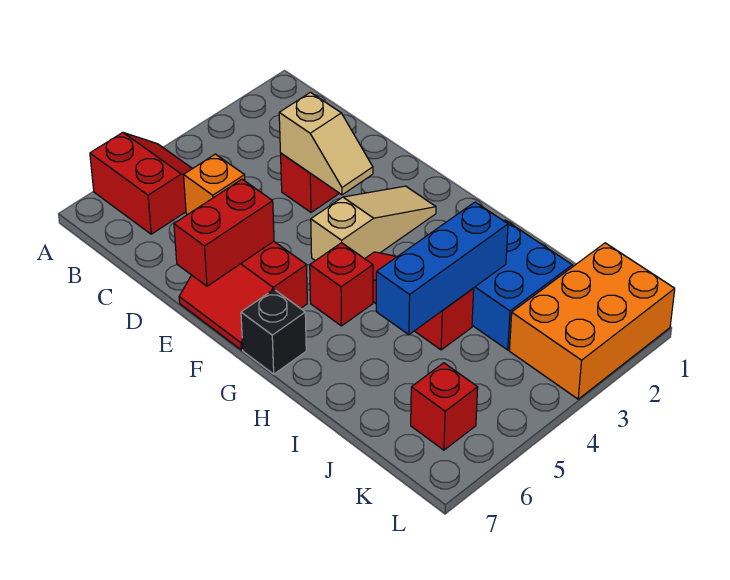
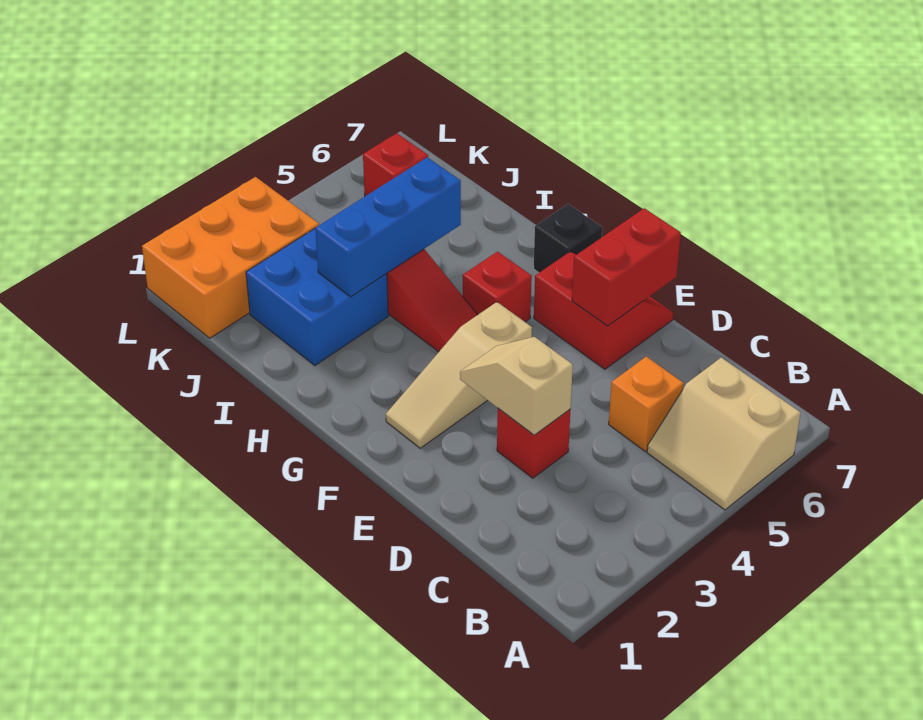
red slope A5:B6 level 1 top 6 -> tan slope A5:B6 level 1 top 6

